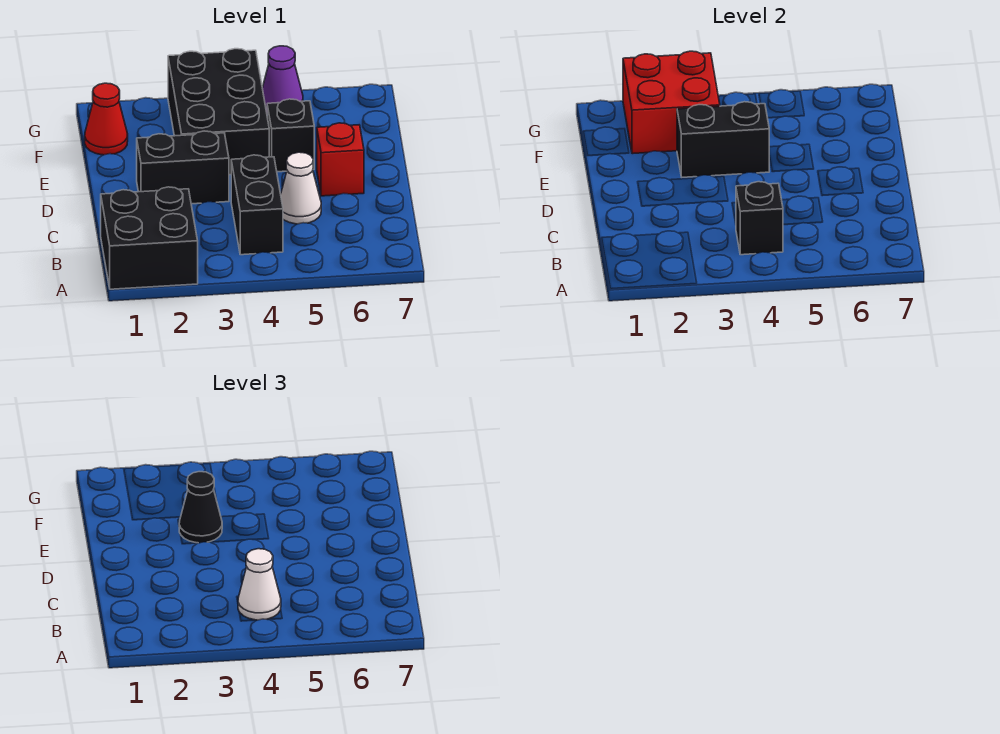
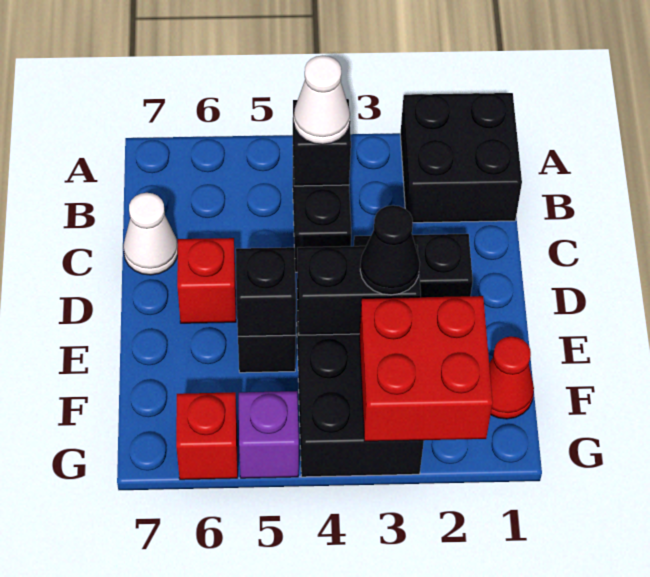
white cone C5 level 1 -> white cone C7 level 1
none -> black brick E5 level 2
purple cone G5 level 1 -> purple brick G5 level 1
none -> red brick G6 level 1

